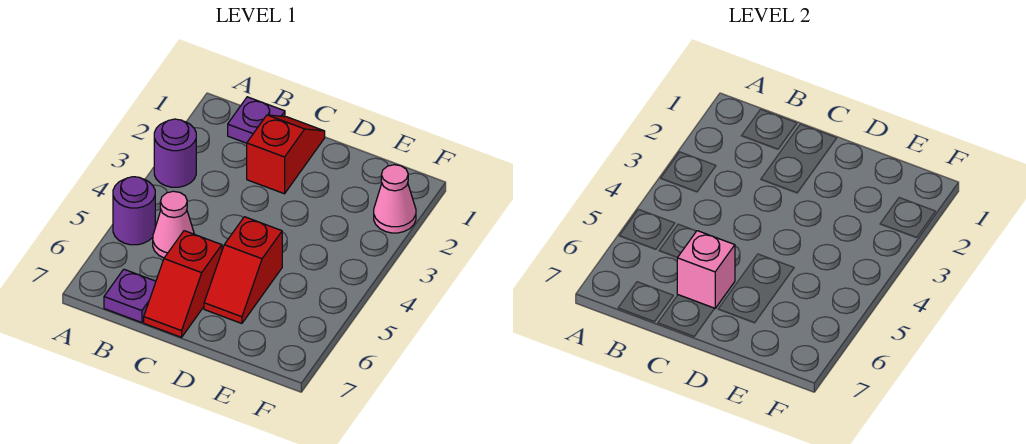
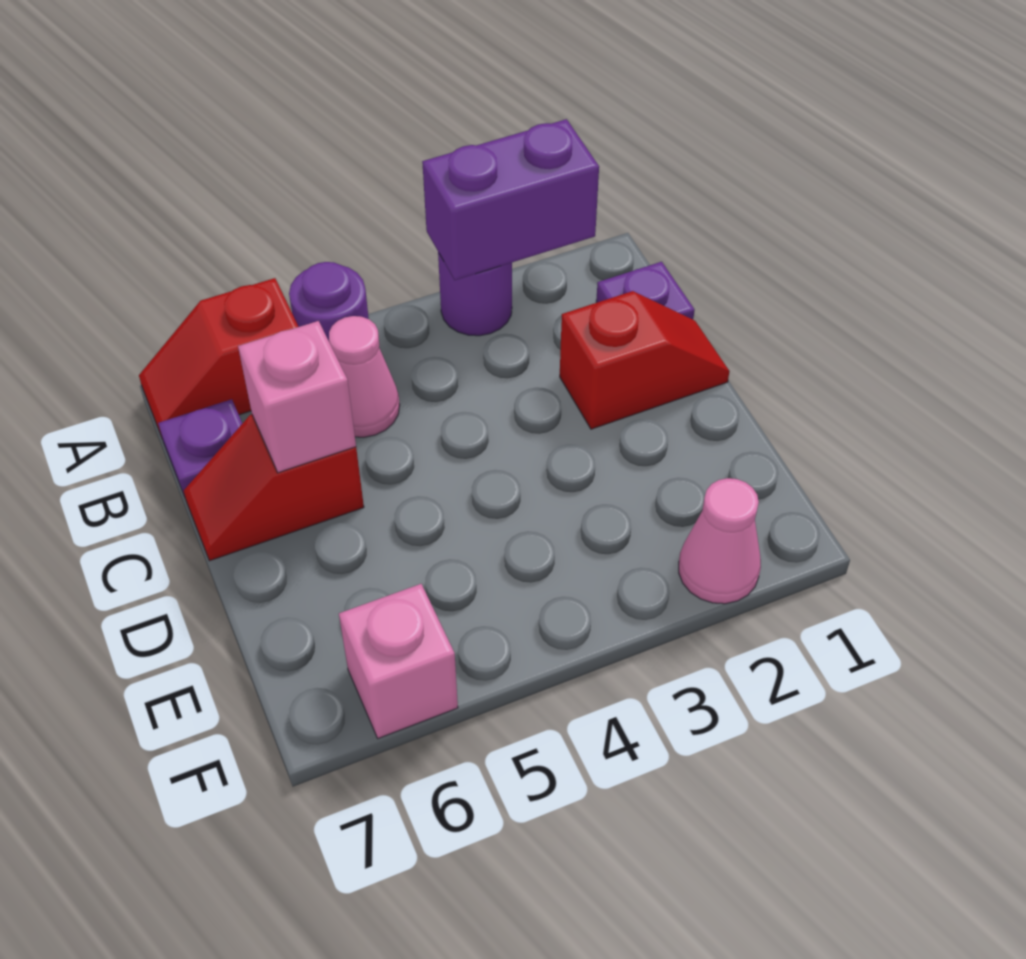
none -> purple brick A2:A3 level 2
red slope D5:D6 level 1 top 5 -> red slope A6:A7 level 1 top 6
none -> pink brick F6 level 1

